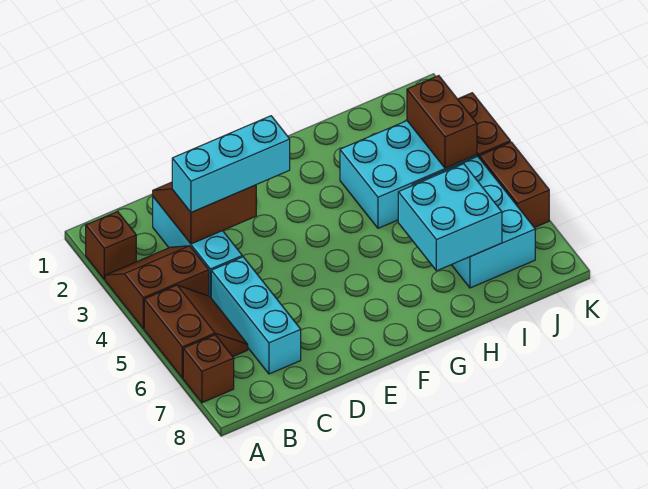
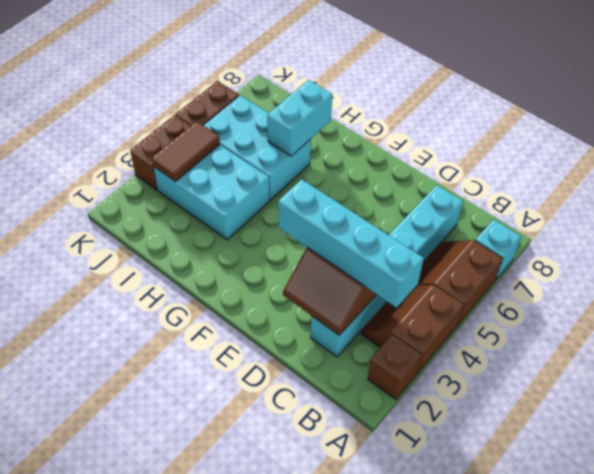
brown slope A3:B4 level 1 top 4 -> brown slope A3:B4 level 1 top A
brown brick A7 level 1 -> cyan brick A7 level 1
cyan brick C3:E3 level 3 -> cyan brick B3:E3 level 3
cyan brick H6:I7 level 2 -> cyan brick H6:H7 level 2
cyan brick I5:J7 level 1 -> cyan brick H5:J6 level 1
brown brick J3:J4 level 2 -> brown tile J3:J4 level 2

